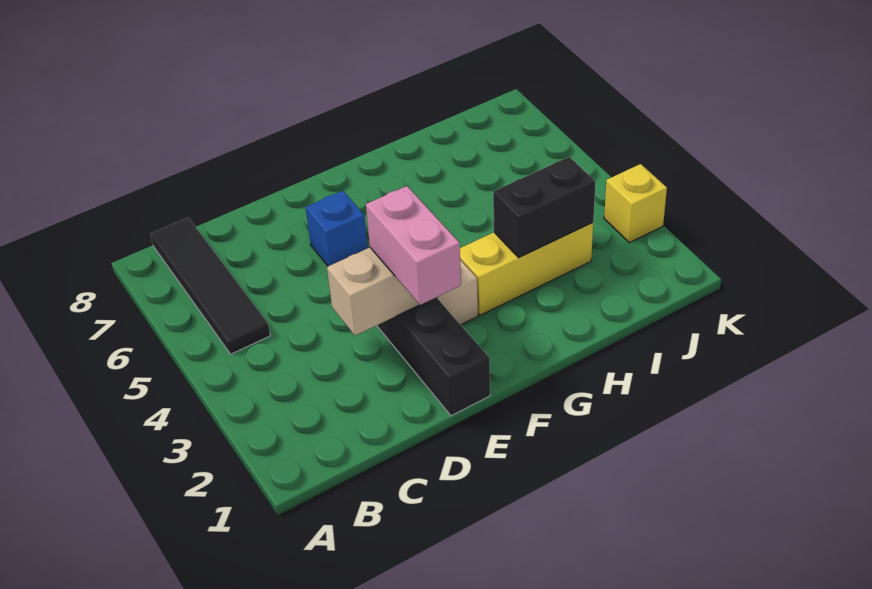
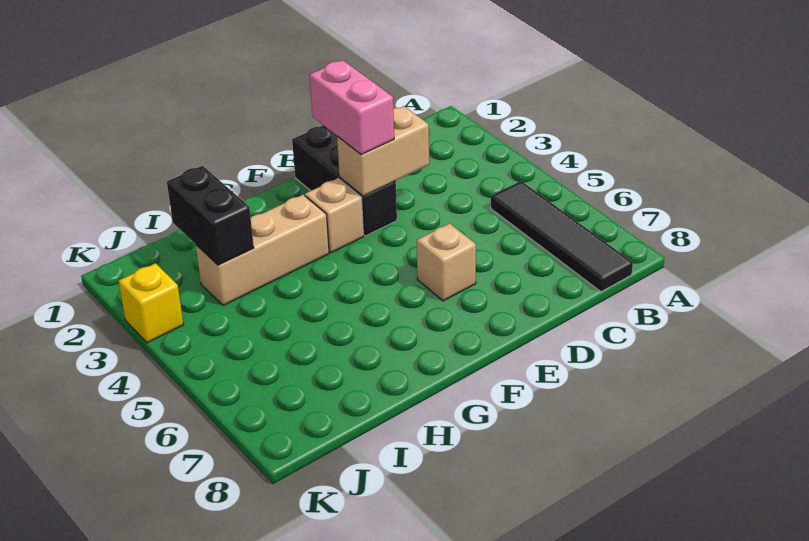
blue brick E6 level 1 -> tan brick E6 level 1
yellow brick G3:I3 level 1 -> tan brick G3:I3 level 1
black brick H3:I3 level 2 -> black brick I2:I3 level 2

